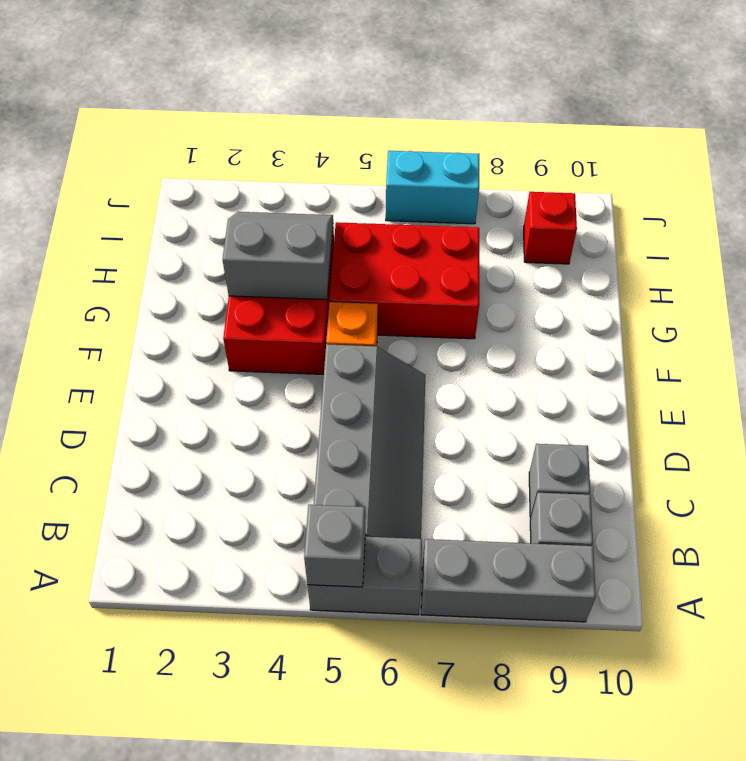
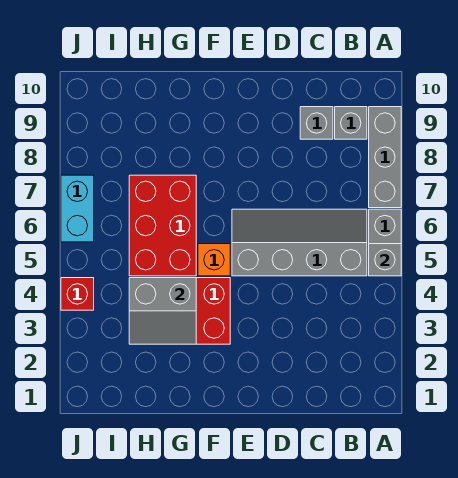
grey slope G3:H4 level 2 top G -> grey slope G3:H4 level 2 top 4
red brick I9 level 1 -> red brick J4 level 1

